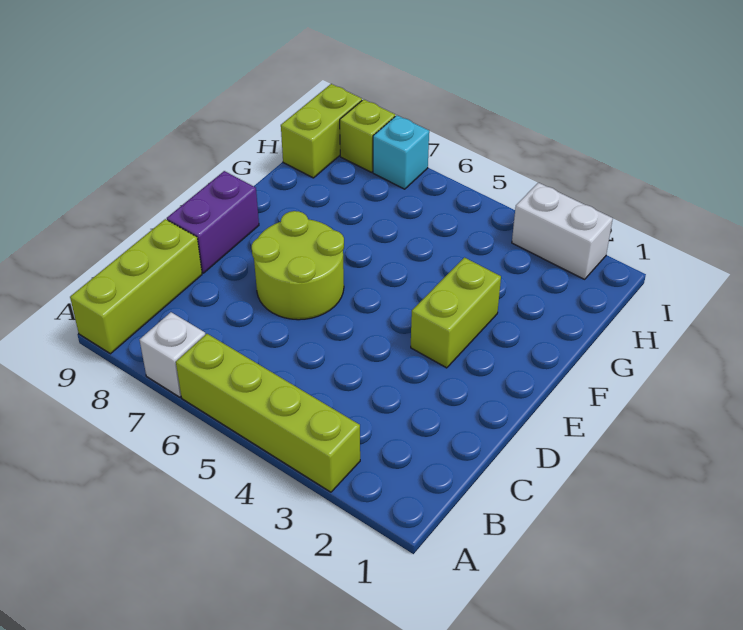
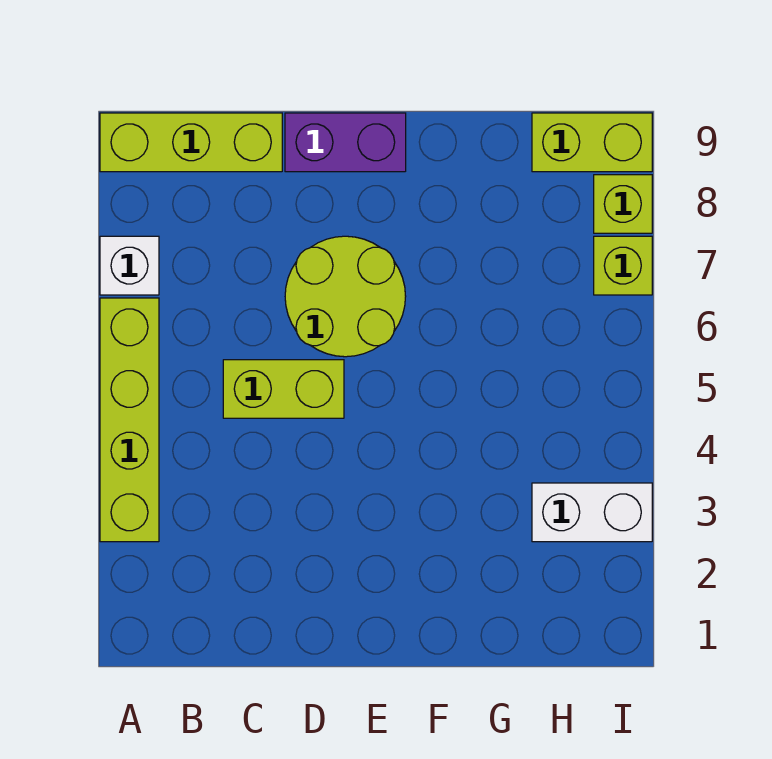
lime brick E3:F3 level 1 -> lime brick C5:D5 level 1
white brick I2:I3 level 1 -> white brick H3:I3 level 1
cyan brick I7 level 1 -> lime brick I7 level 1

